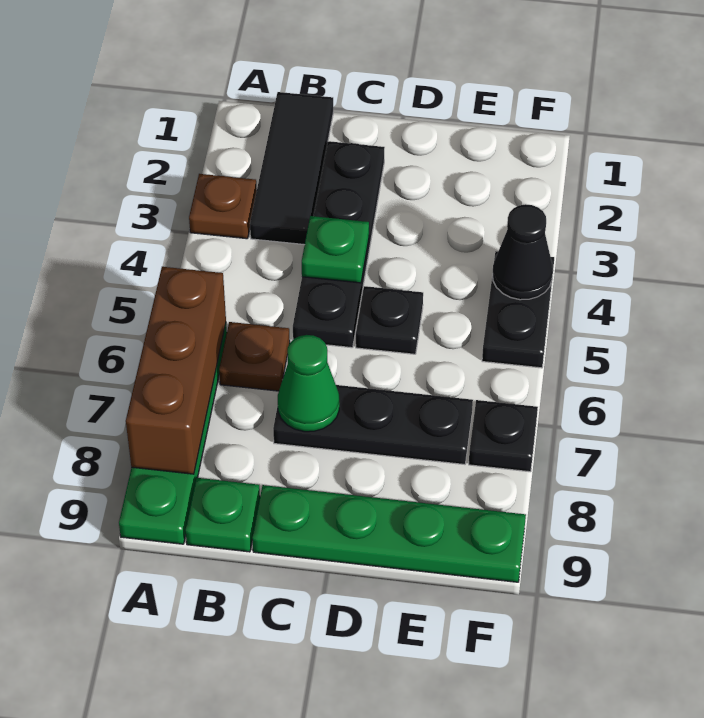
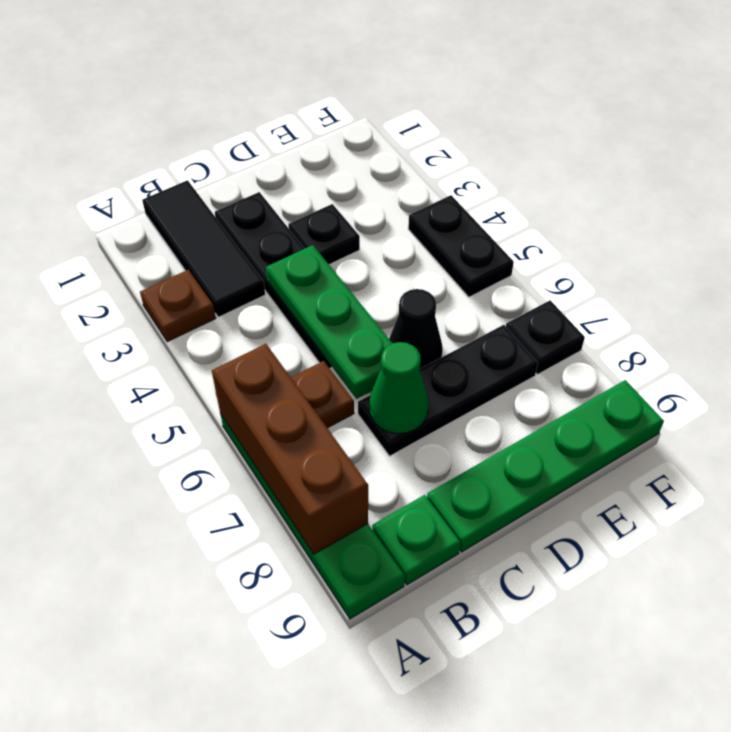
green plate C4 level 2 -> green plate C4:C6 level 2
black plate D5 level 1 -> black plate D3 level 1
black cone F4 level 2 -> black cone D6 level 1

